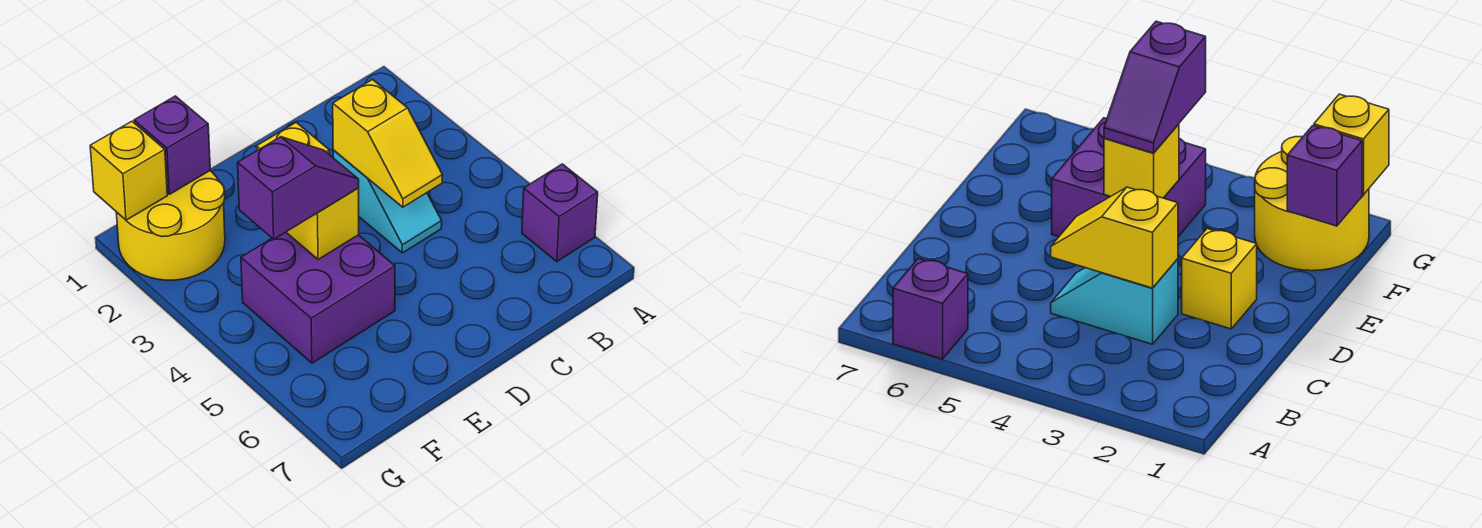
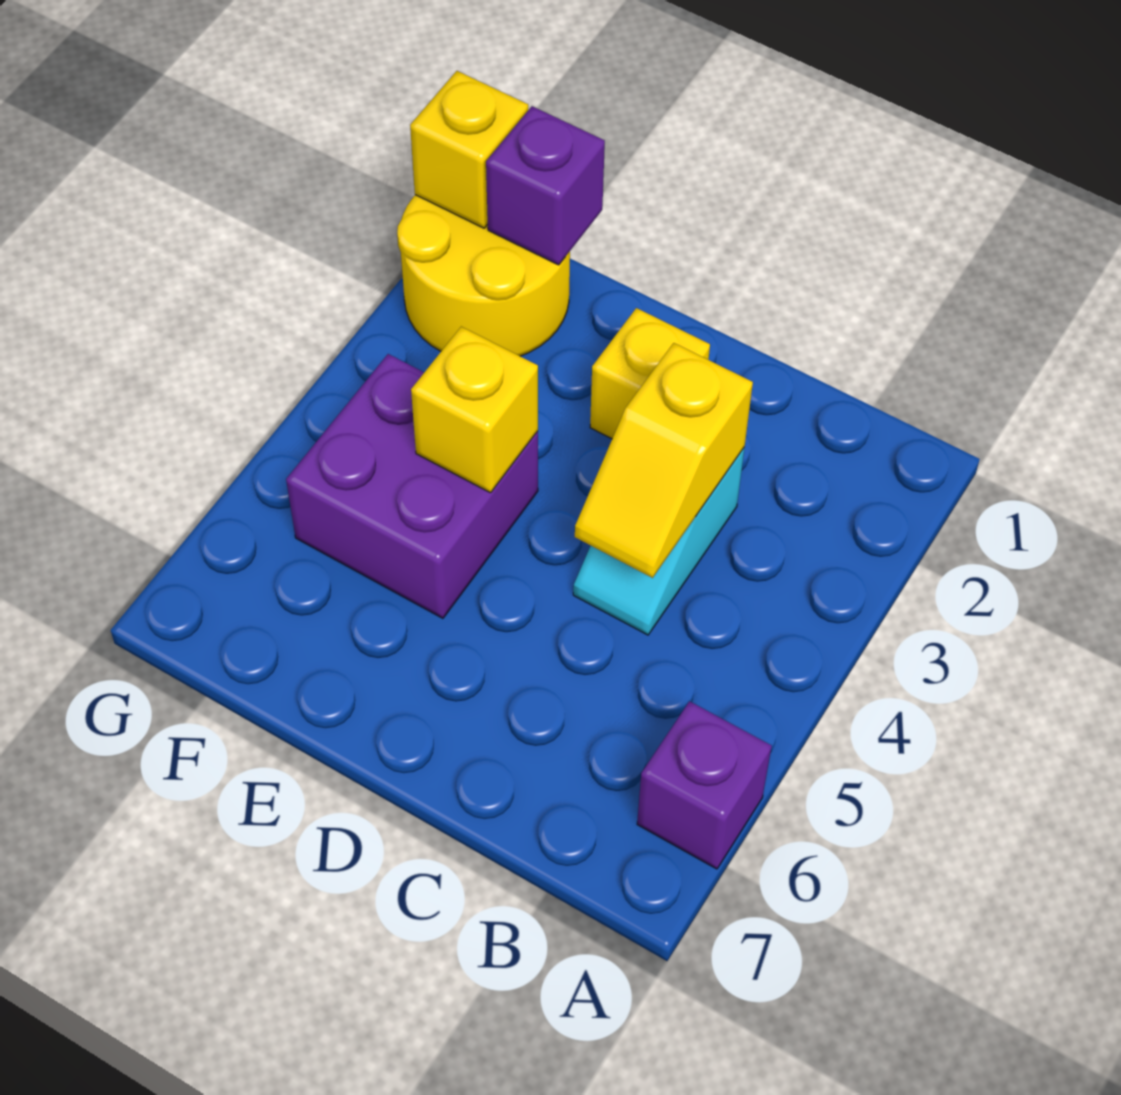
purple slope E4:F4 level 3 top F -> none

